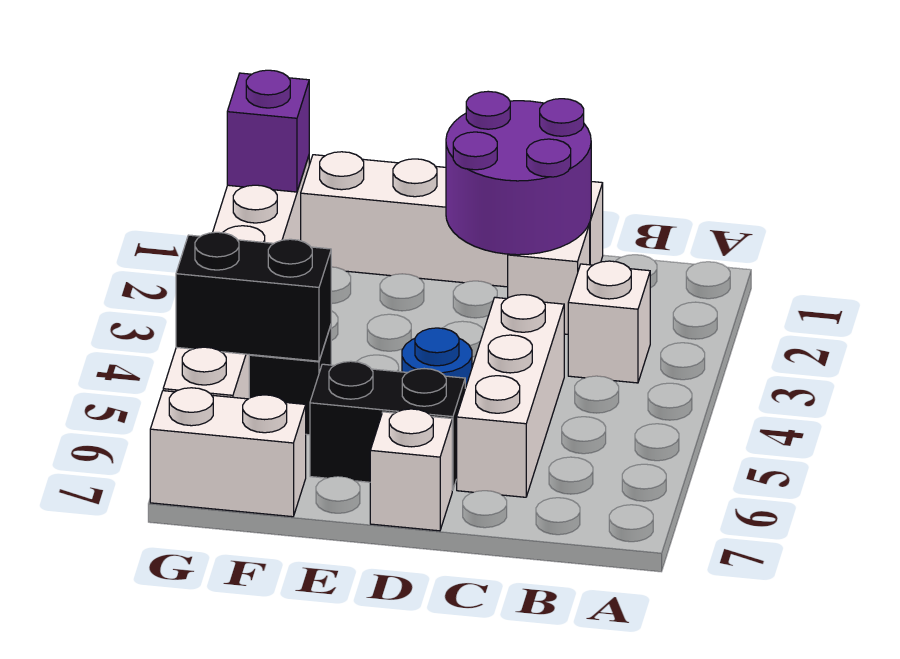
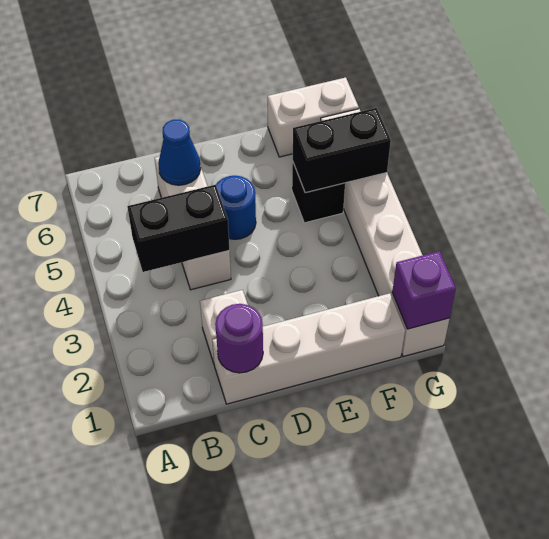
white brick B3 level 1 -> none
purple round brick C1:D2 level 2 -> purple round brick C1 level 2
none -> blue cone C6 level 2
black brick D6:E6 level 1 -> black brick B4:C4 level 2
white brick D7 level 1 -> none

